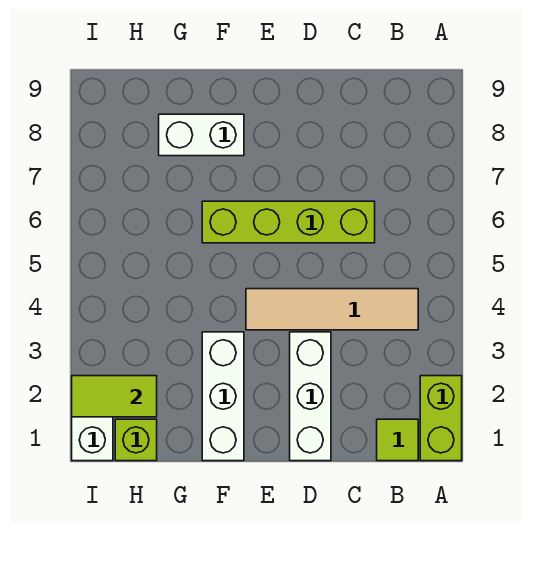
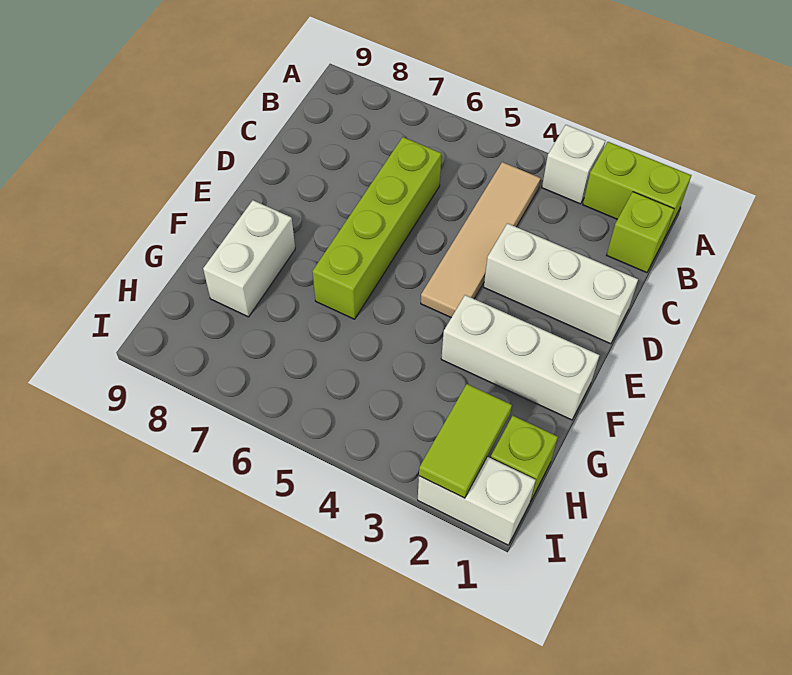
none -> white brick A3 level 1
lime tile B1 level 1 -> lime brick B1 level 1

